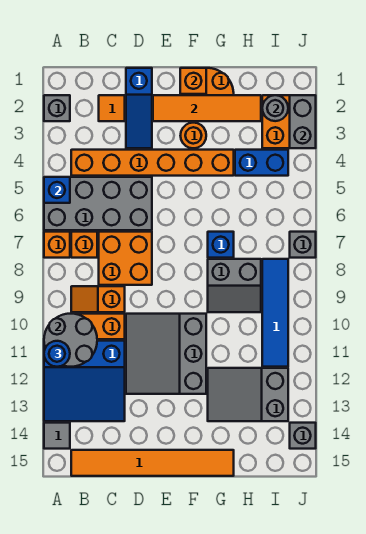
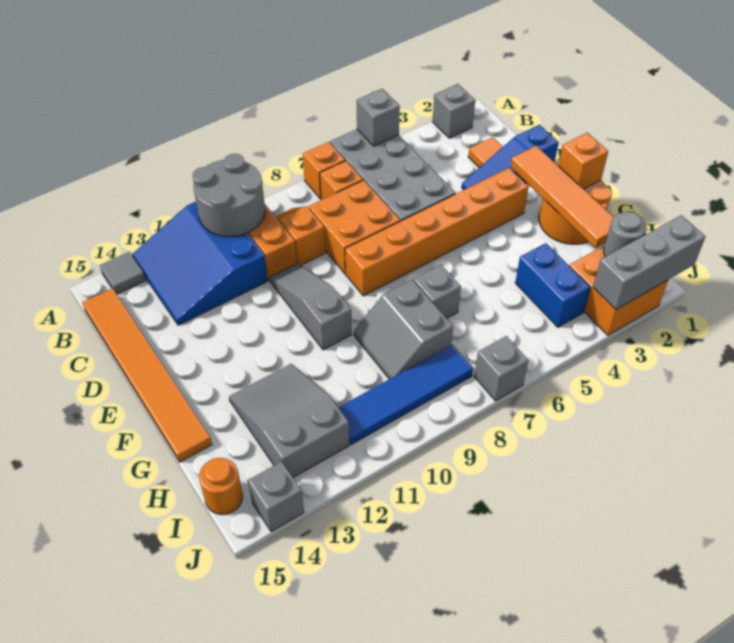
blue brick A5 level 2 -> grey brick A5 level 2
blue round brick A11 level 3 -> none
orange brick B4:G4 level 1 -> orange brick E3:E8 level 1
grey slope D10:F12 level 1 top F -> grey slope D10:F10 level 1 top F
orange round brick F3 level 1 -> orange round brick I15 level 1
blue brick G7 level 1 -> grey brick G7 level 1
grey brick J2:J3 level 2 -> grey brick J1:J3 level 2

